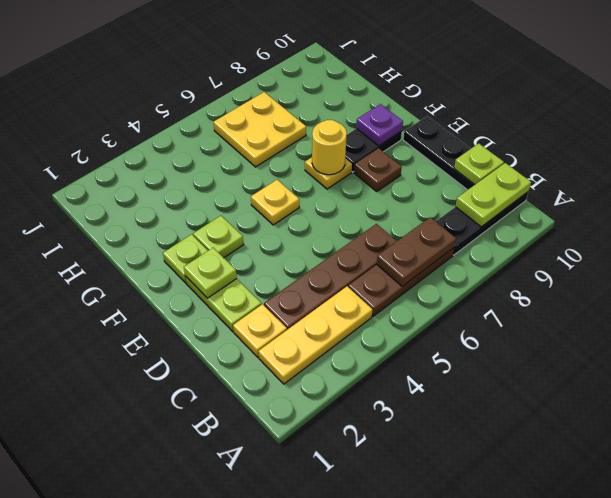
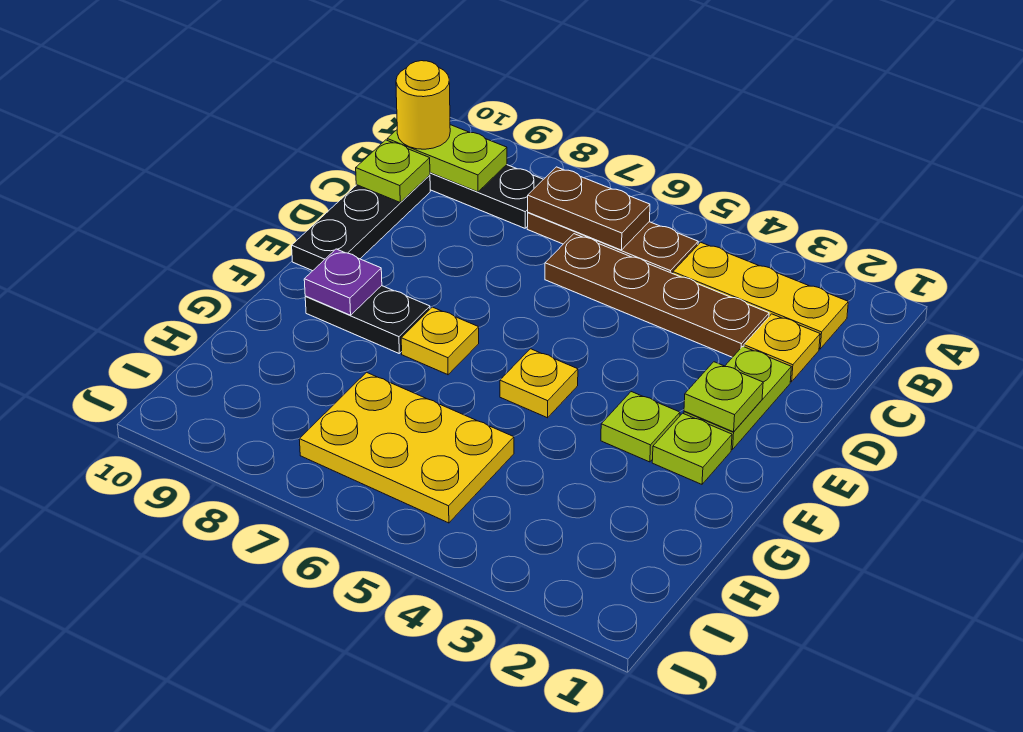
brown plate E8 level 1 -> none
yellow round brick F7 level 2 -> yellow round brick B10 level 3
yellow plate H6:I7 level 1 -> yellow plate H5:I7 level 1

